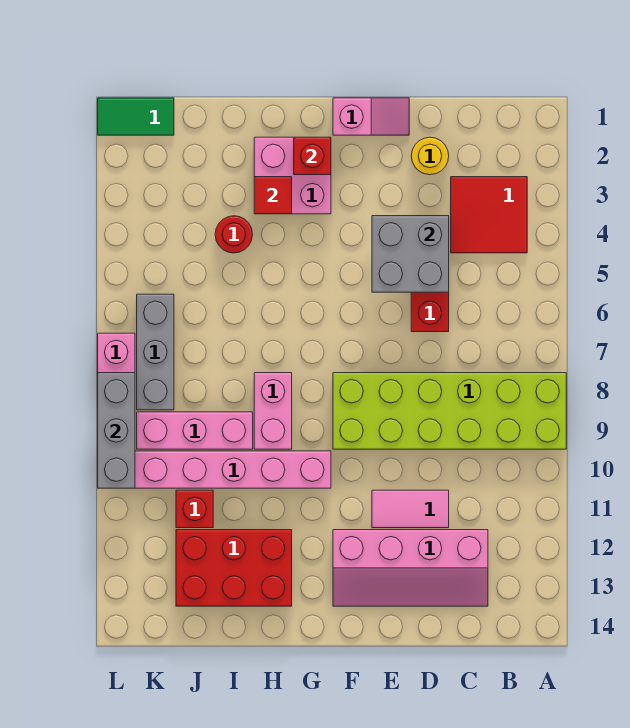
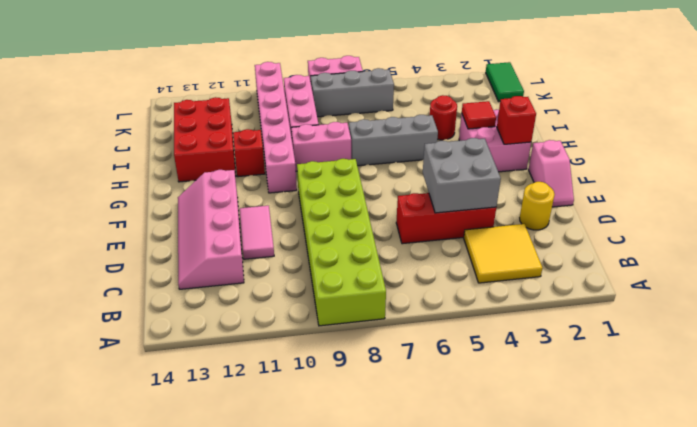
red tile B3:C4 level 1 -> yellow tile B3:C4 level 1
red brick J11 level 1 -> red brick H11 level 1
grey brick L8:L10 level 2 -> grey brick H5:H7 level 1

